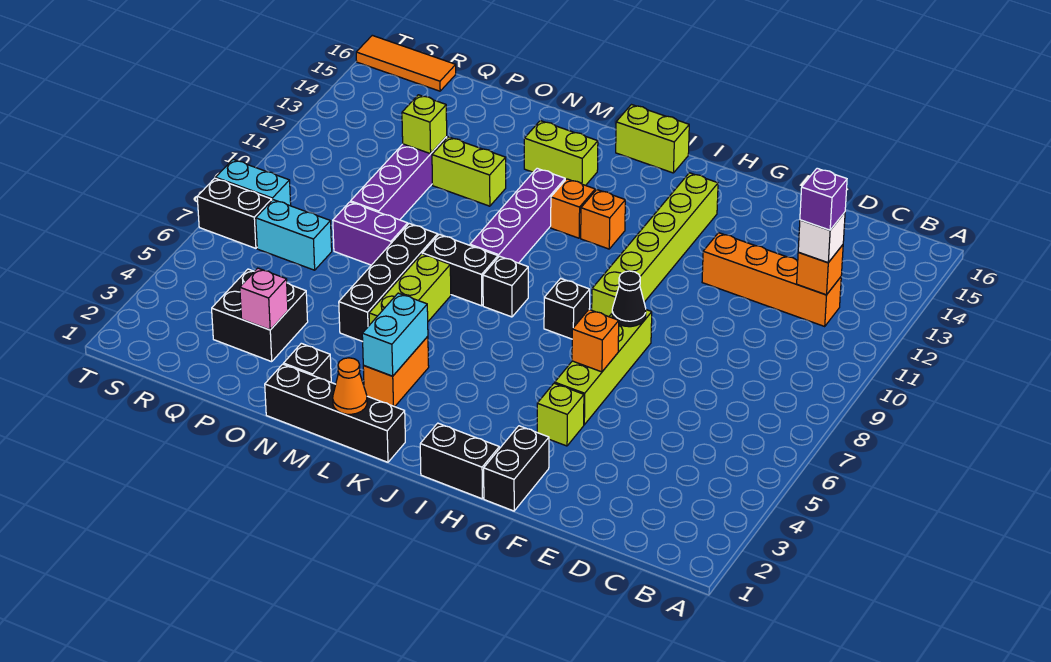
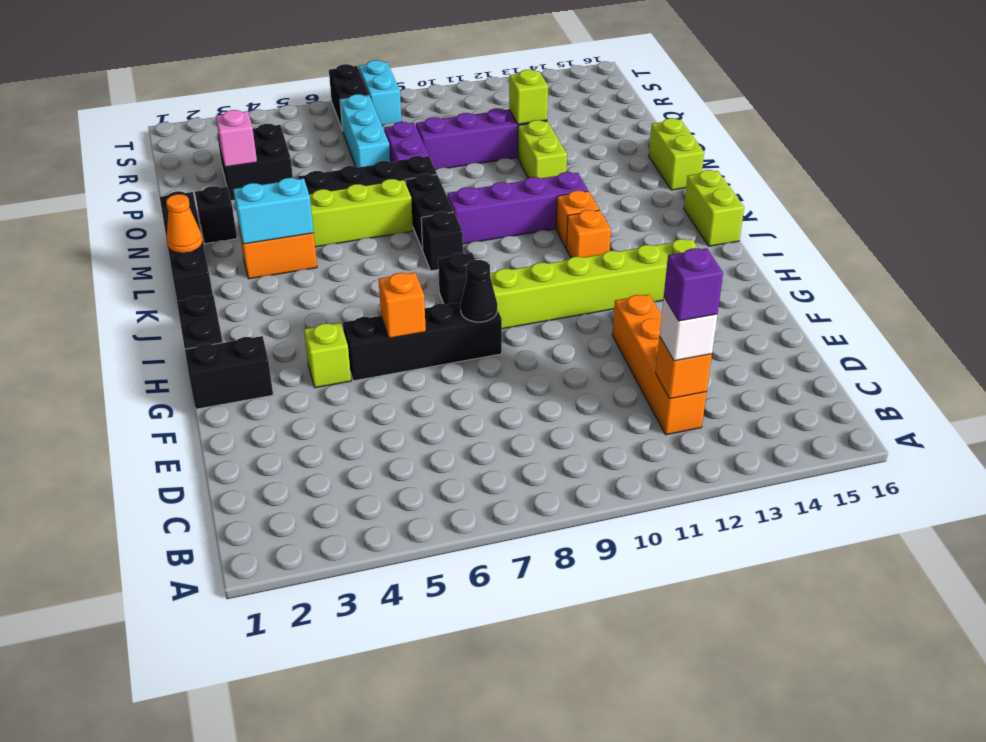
lime brick G5:G8 level 1 -> black brick G5:G8 level 1
lime brick L14:M14 level 1 -> lime brick M16:N16 level 1
cyan brick Q7:R7 level 1 -> cyan brick P7:R7 level 1
orange tile R16:T16 level 1 -> none

